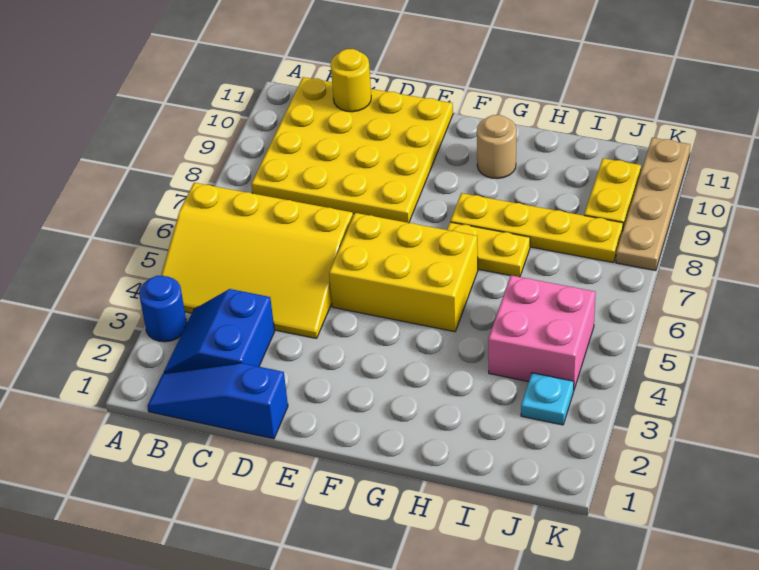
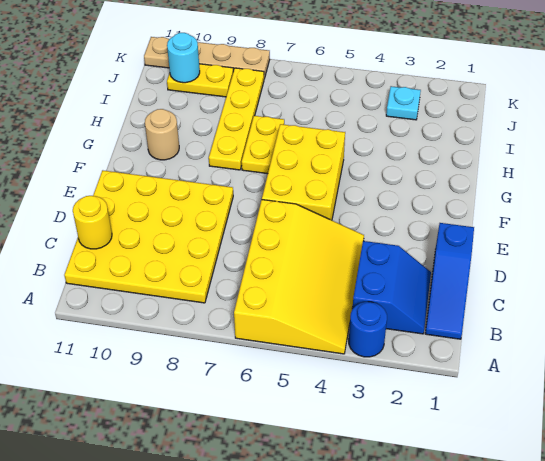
blue slope B2:C3 level 1 top C -> blue slope B2:C3 level 1 top 3
pink brick I4:J5 level 1 -> none
none -> cyan round brick J10 level 2

